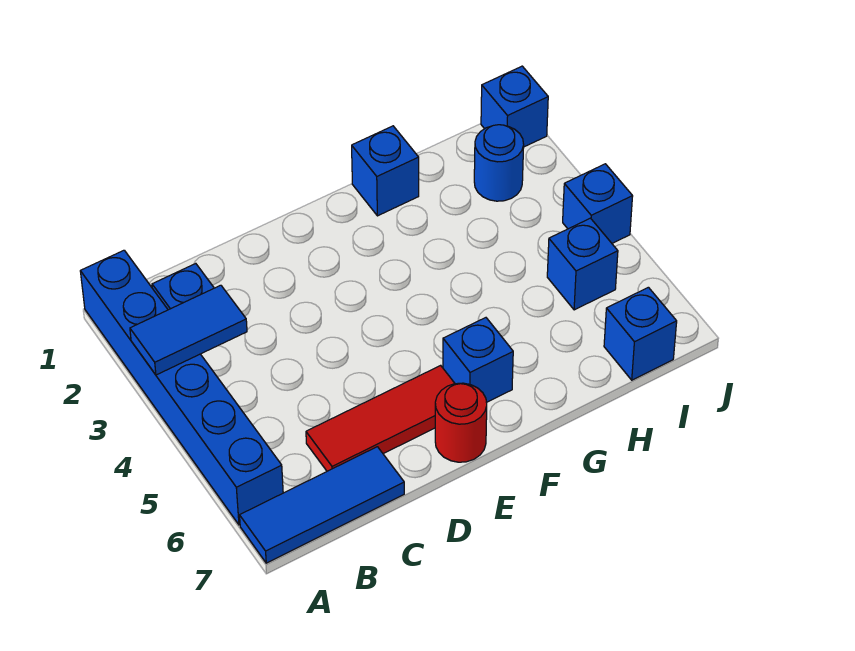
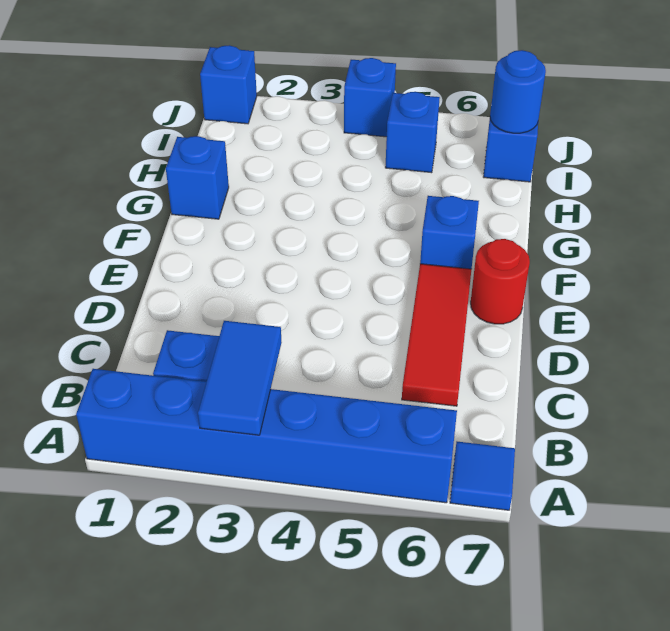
blue tile A7:C7 level 1 -> blue tile A7 level 1
blue round brick I2 level 1 -> blue round brick I7 level 2

